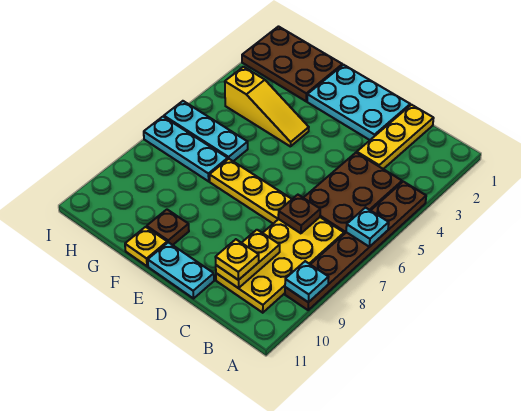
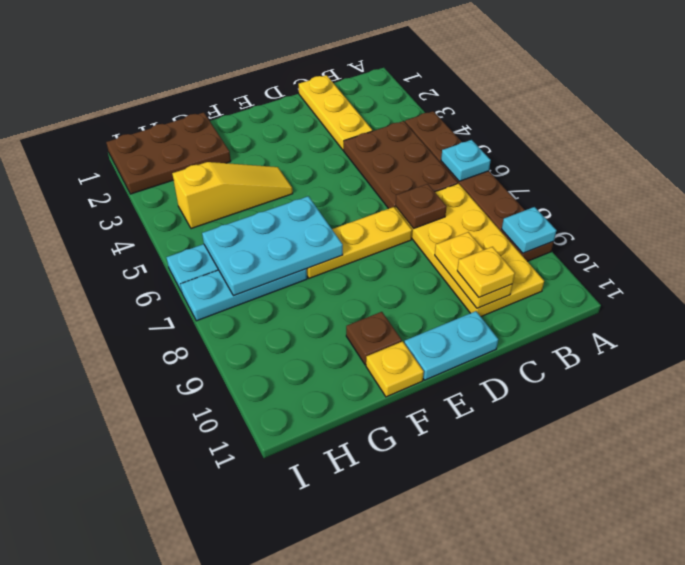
cyan plate D1:F2 level 1 -> cyan plate F6:H7 level 2

